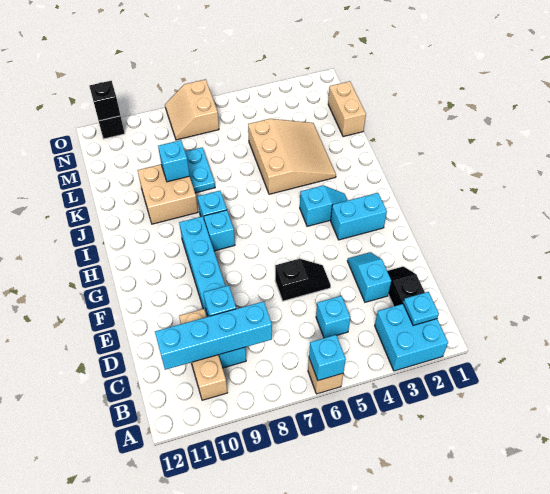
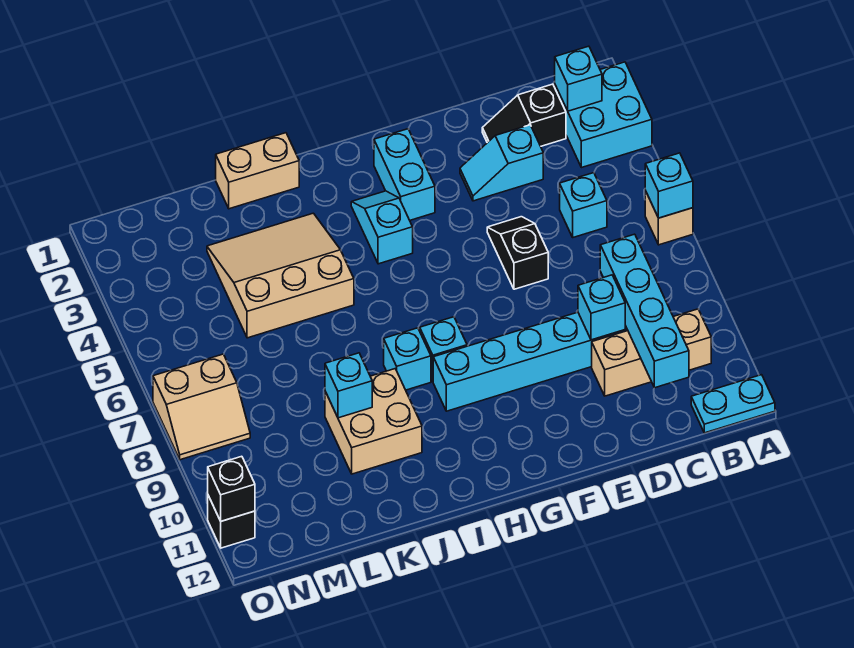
cyan plate B2 level 2 -> cyan brick B2 level 2
cyan plate K8:L8 level 1 -> cyan plate A12:B12 level 1
tan brick L1:M1 level 1 -> tan brick J1:K1 level 1

